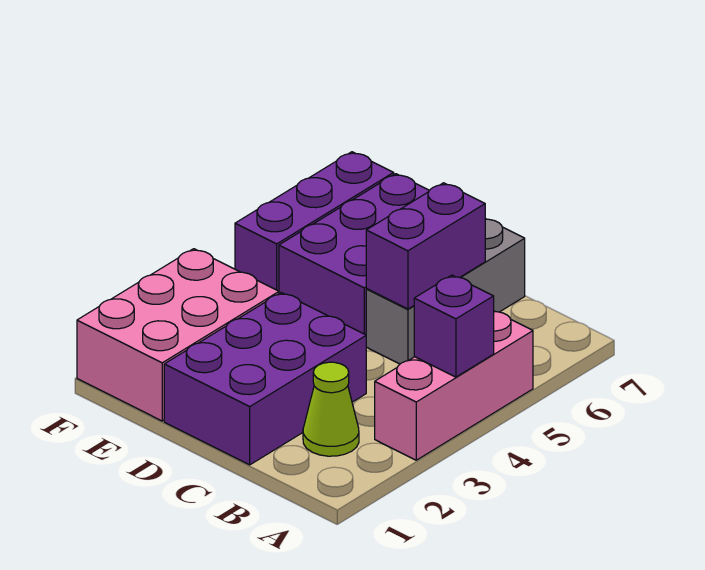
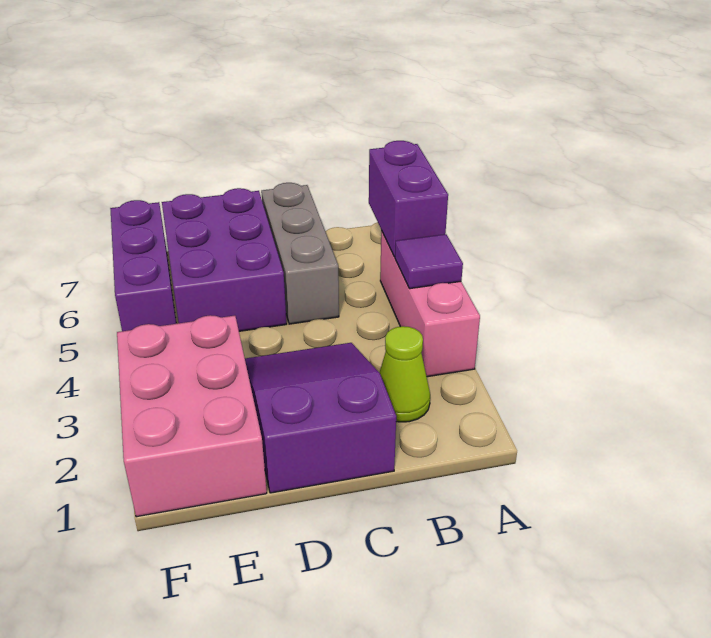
purple brick A4 level 2 -> purple tile A4 level 2
purple brick C1:D3 level 1 -> purple slope C1:D3 level 1 top 1
purple brick C5:C6 level 2 -> purple brick A5:A6 level 2

